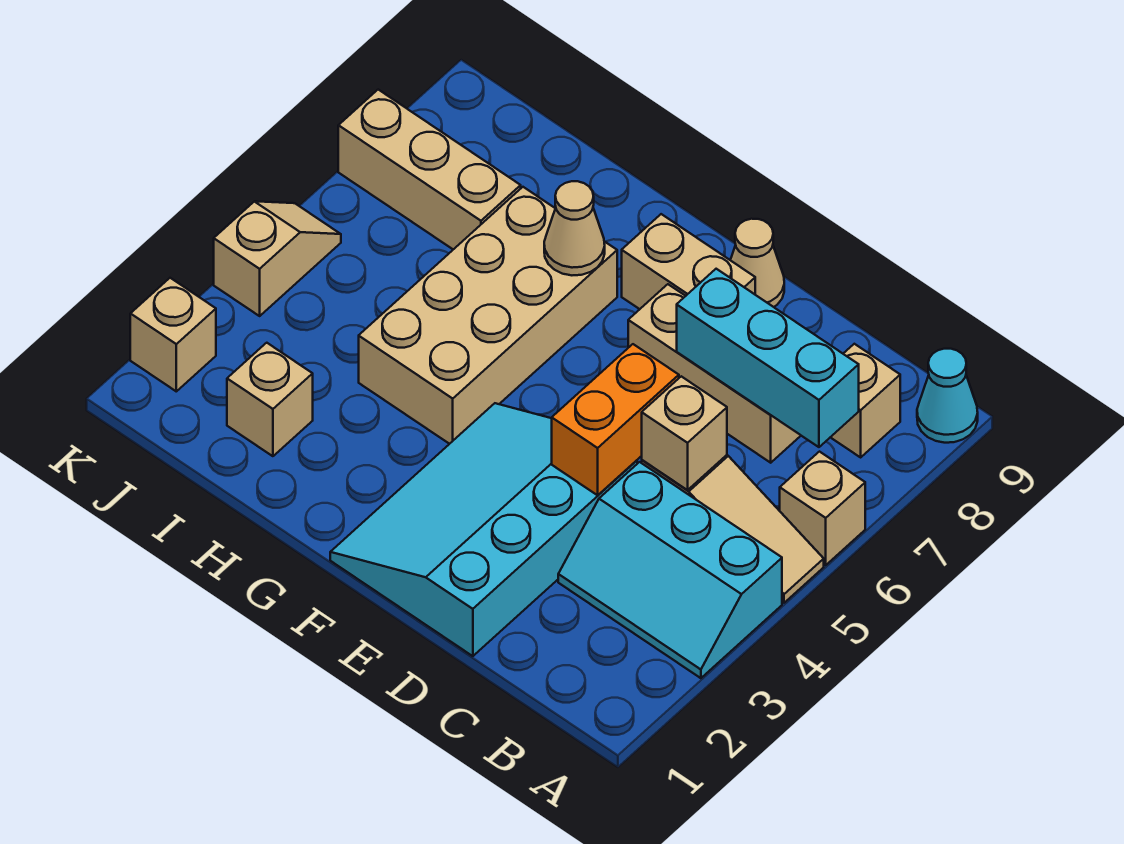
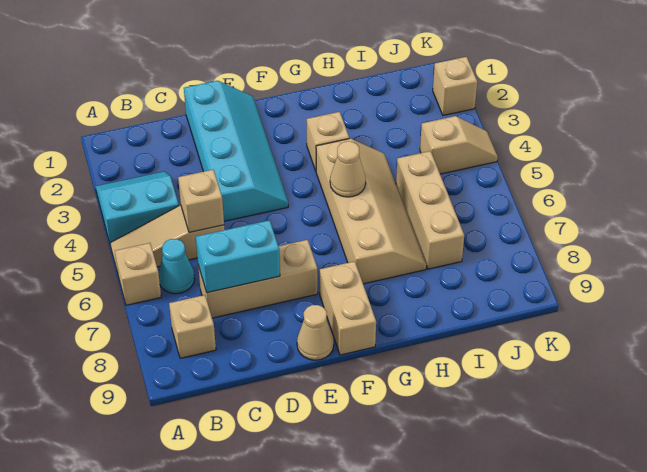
cyan slope A3:C4 level 1 top 4 -> cyan slope A3:B4 level 1 top 4
cyan cone A9 level 1 -> cyan cone B6 level 1
cyan brick B7:D7 level 2 -> cyan brick C7:D7 level 2
cyan slope D1:F4 level 1 top D -> cyan slope D1:E4 level 1 top D
orange brick D4:D5 level 2 -> none
tan brick E8:F8 level 1 -> tan brick F8:F9 level 1
tan brick G4:H7 level 1 -> tan slope G4:H7 level 1 top G
tan cone G7 level 2 -> tan cone G5 level 2
tan brick I2 level 1 -> tan brick G3 level 1
tan brick I7:K7 level 1 -> tan brick I5:I7 level 1
tan slope K4:K5 level 1 top 4 -> tan slope J4:K4 level 1 top J

